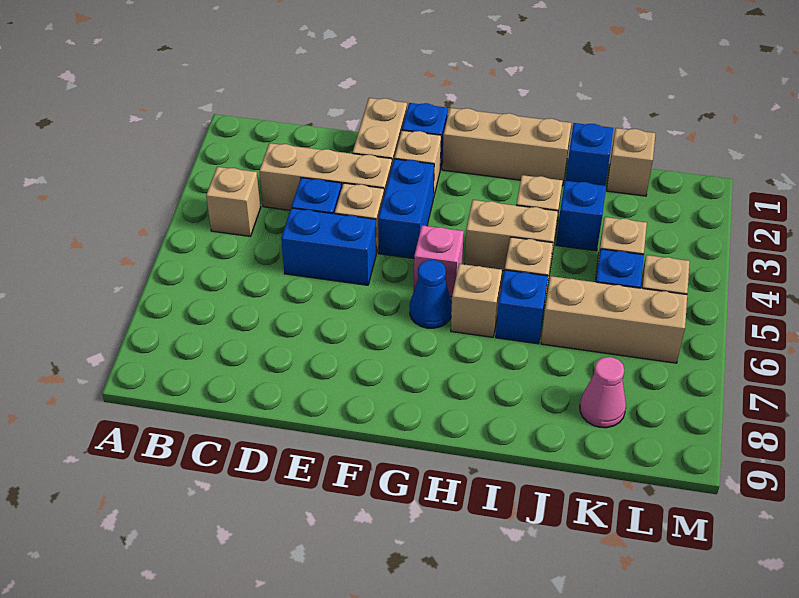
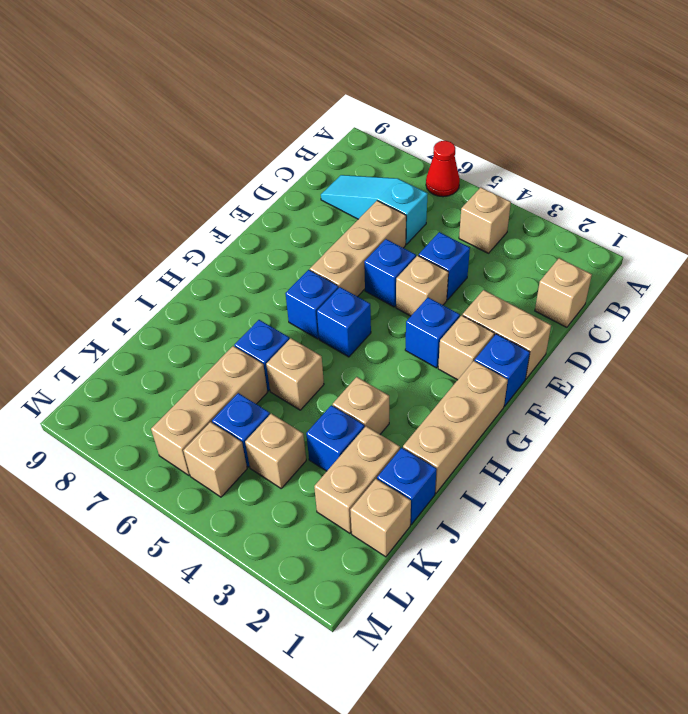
none -> red cone A6 level 1
tan brick C3:E3 level 1 -> tan brick D6:F6 level 1
none -> cyan slope C6:C8 level 1 top 6
blue brick D5:E5 level 1 -> blue brick E5 level 1
blue brick F3:F4 level 1 -> blue brick F3 level 1
pink brick G5 level 1 -> blue brick G5 level 1
blue cone G6 level 1 -> blue brick G6 level 1
tan brick H4:I4 level 1 -> tan brick J2:K2 level 1
tan brick H6 level 1 -> tan brick C1 level 1
pink cone K8 level 1 -> none

